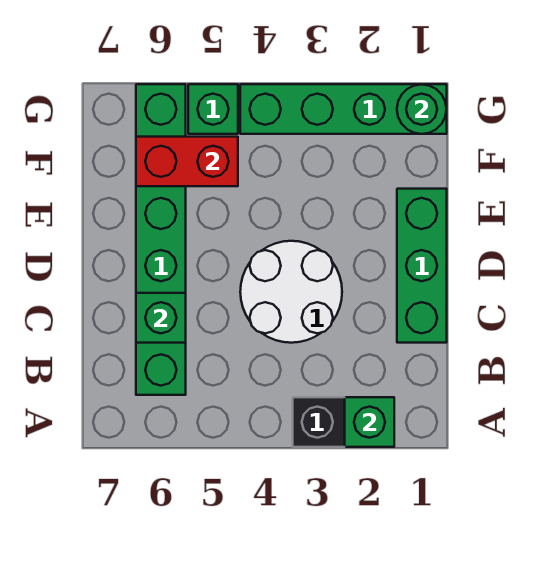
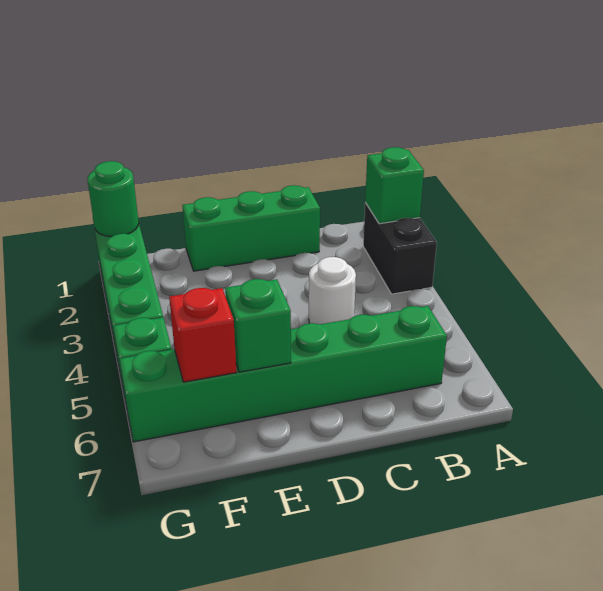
white round brick C3:D4 level 1 -> white round brick C4 level 1
green brick C6 level 2 -> green brick E6 level 2
red brick F5:F6 level 2 -> red brick F6 level 2

